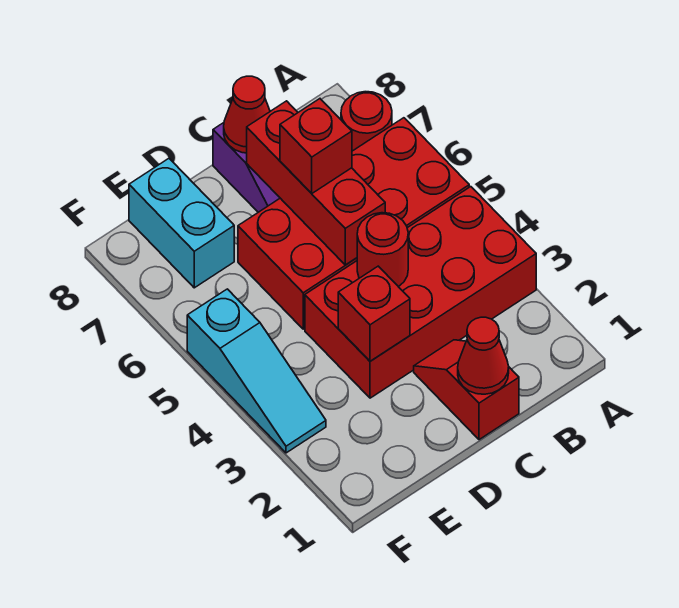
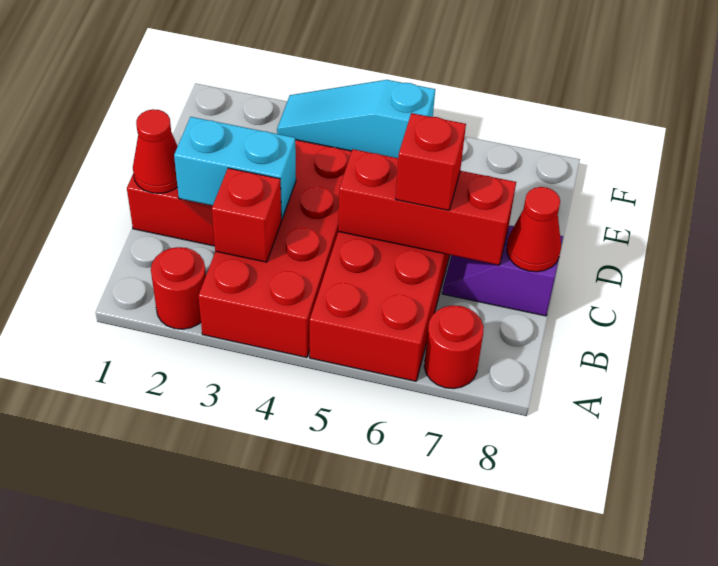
red round brick C4 level 2 -> red round brick A2 level 1
red brick D3 level 2 -> red brick B3 level 2
cyan brick E7:E8 level 1 -> cyan brick C2:C3 level 2

